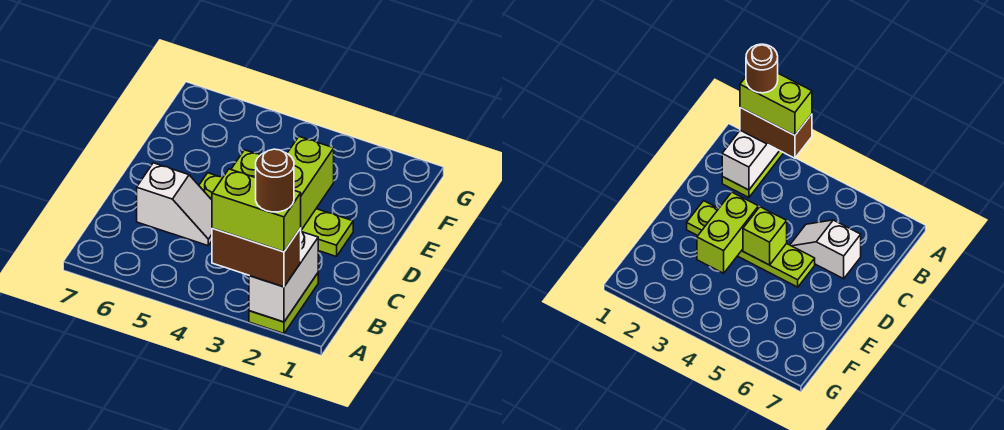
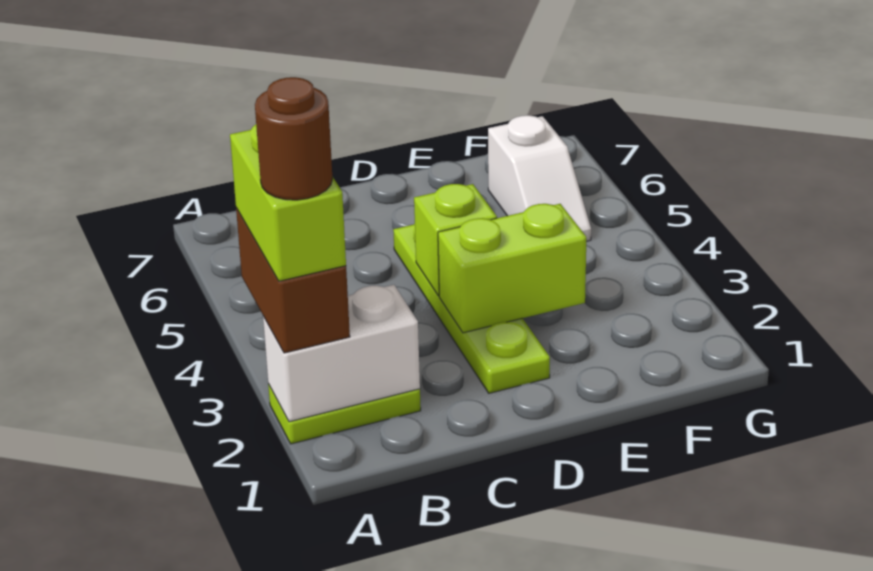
white slope C5:C6 level 1 top 6 -> white slope F5:F6 level 1 top 6

